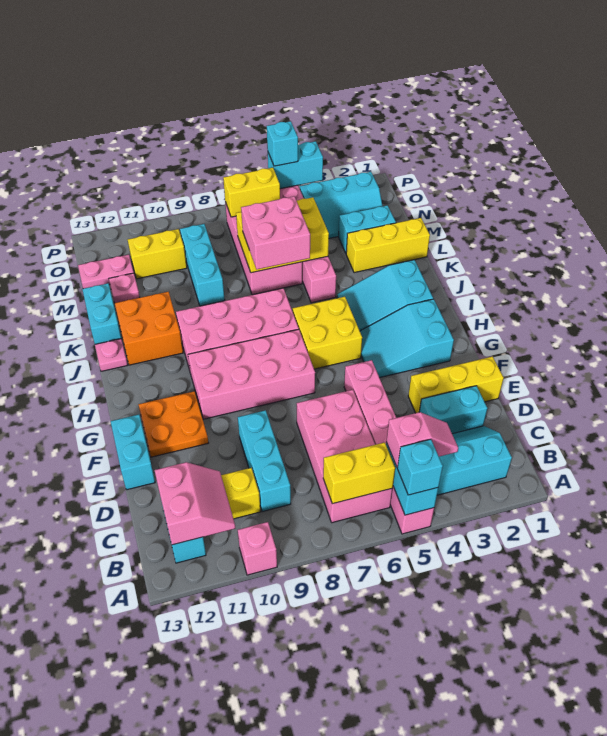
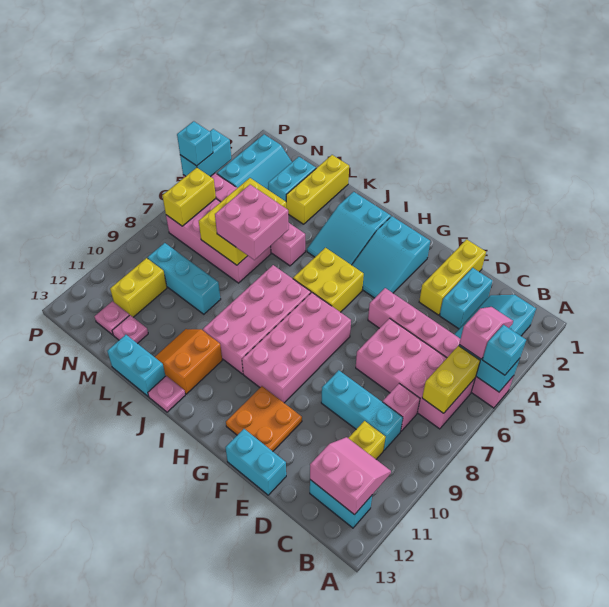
pink brick A10 level 1 -> pink brick C8 level 1
orange brick J11:K12 level 1 -> orange slope J11:K12 level 1 top J
pink plate N12:N13 level 1 -> pink plate N12 level 1

